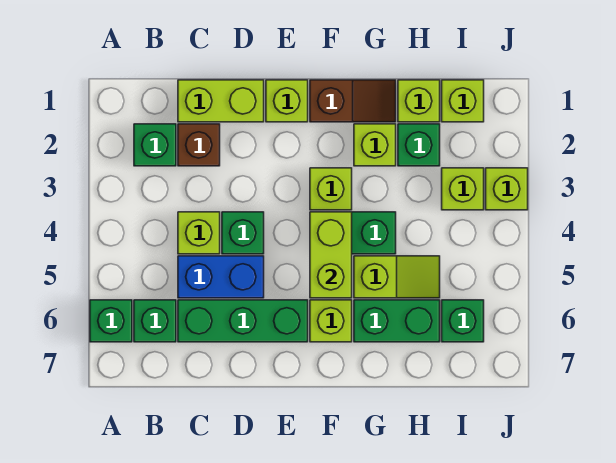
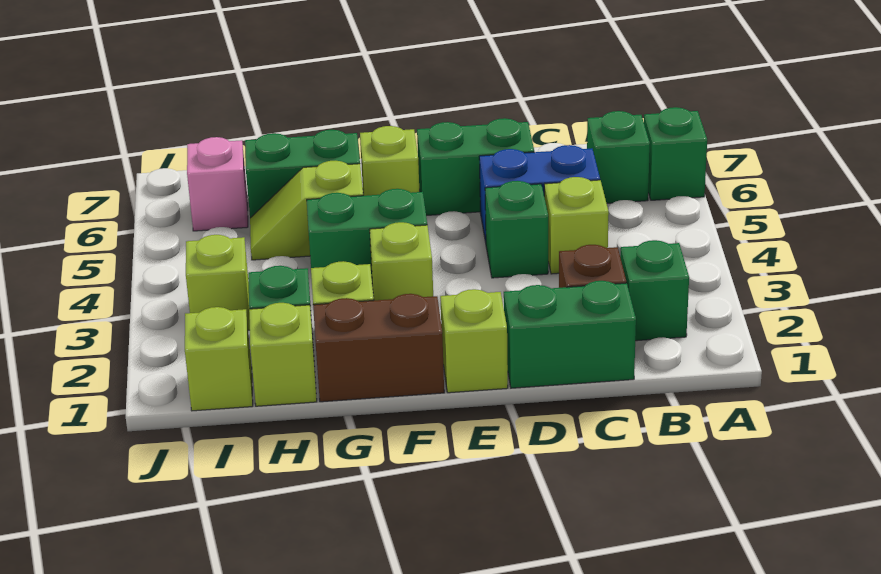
lime brick C1:D1 level 1 -> green brick C1:D1 level 1
green brick C6:E6 level 1 -> green brick D6:E6 level 1
brown slope F1:G1 level 1 top F -> brown brick F1:G1 level 1
lime brick F4:F5 level 2 -> none
green brick I6 level 1 -> pink brick I6 level 1
lime brick J3 level 1 -> none

